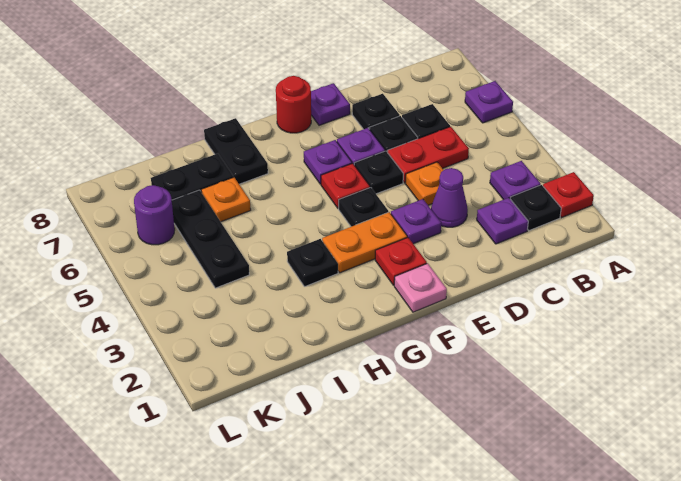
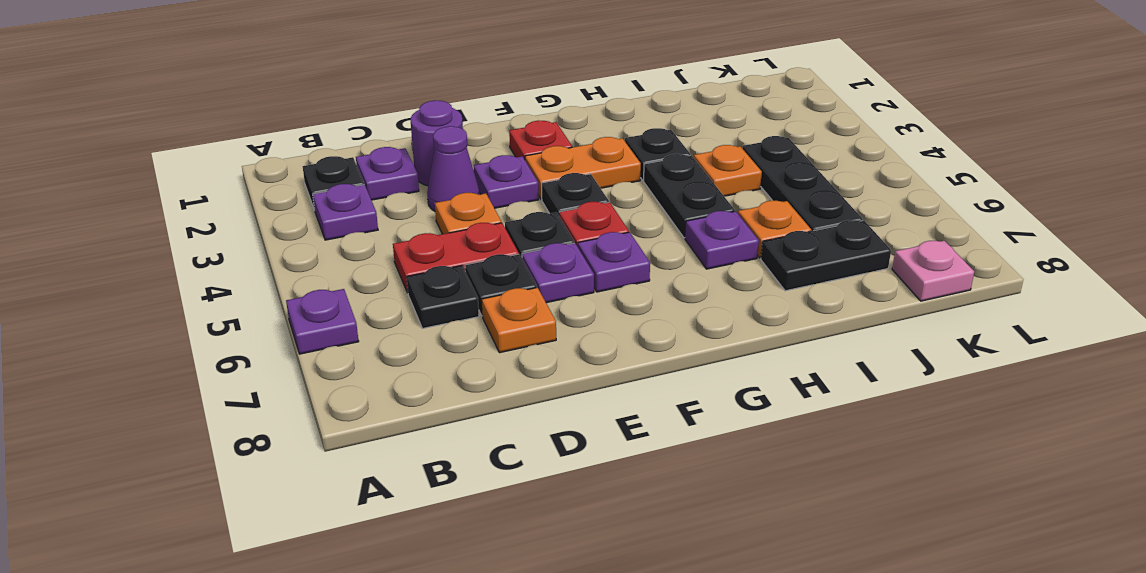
red plate A2 level 1 -> none
black plate D7 level 1 -> orange plate D7 level 1
purple plate E8 level 1 -> purple plate H6 level 1
pink plate F1 level 1 -> pink plate K8 level 1
red round brick F8 level 1 -> none
black plate H7:H8 level 1 -> black plate H4:H5 level 1
none -> orange plate I4 level 1
purple round brick K6 level 1 -> purple round brick D2 level 1

